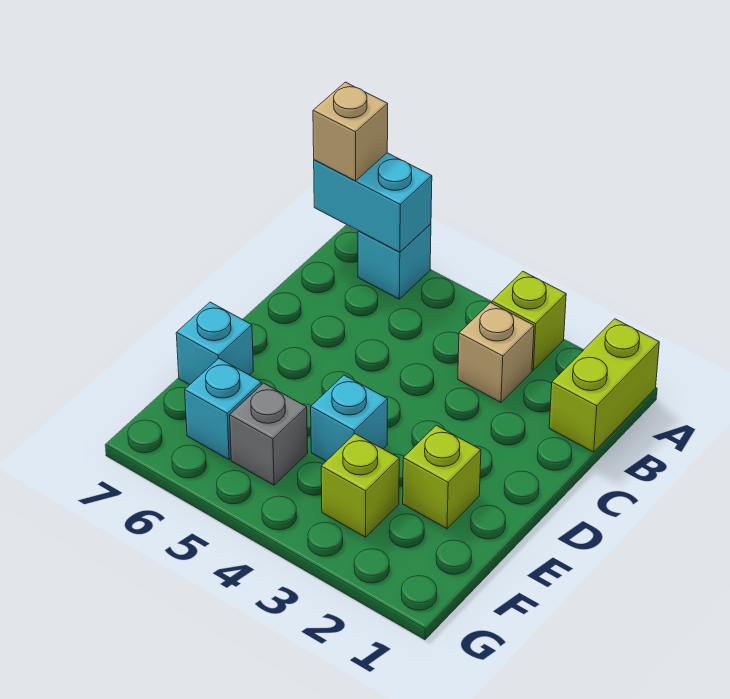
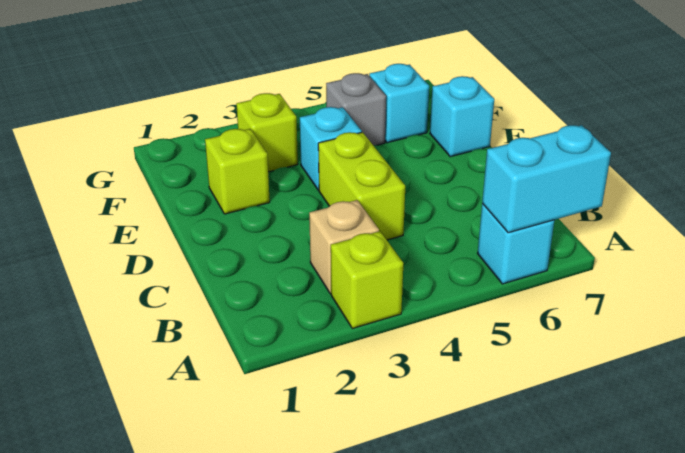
lime brick A1:B1 level 1 -> lime brick C4:D4 level 1
tan brick A7 level 3 -> none

